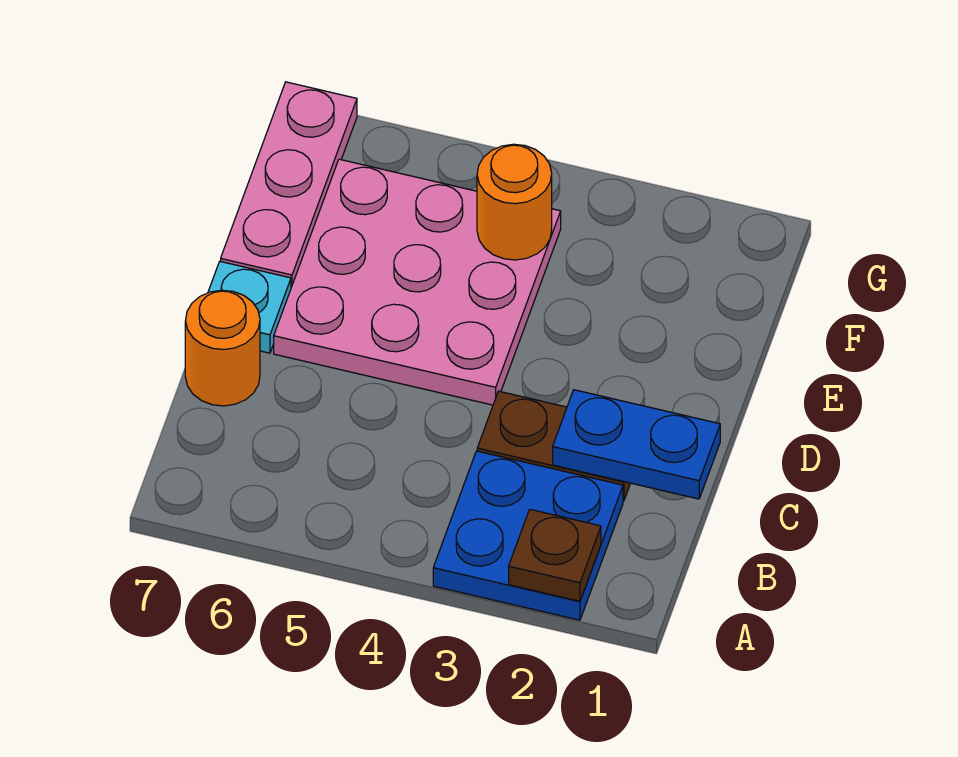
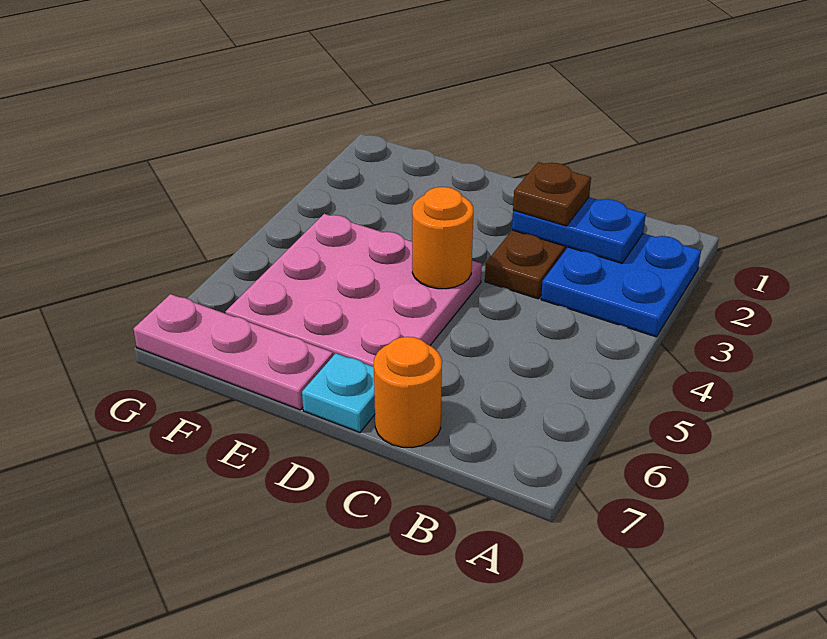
brown plate A2 level 2 -> brown plate C2 level 3
blue plate C1:C2 level 2 -> blue plate B2:C2 level 2
orange round brick F4 level 2 -> orange round brick D4 level 2

